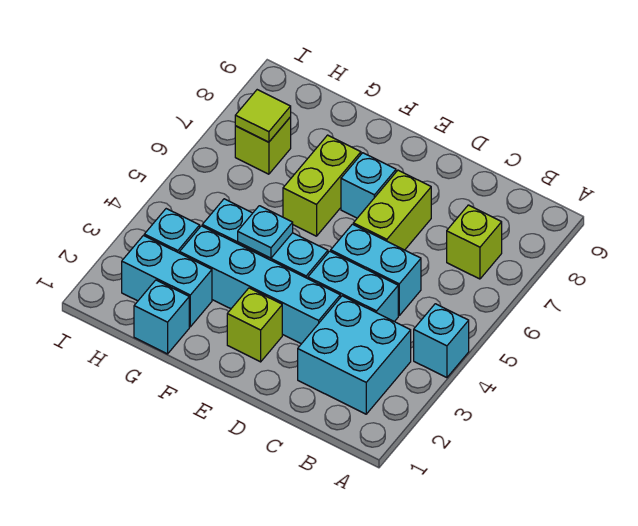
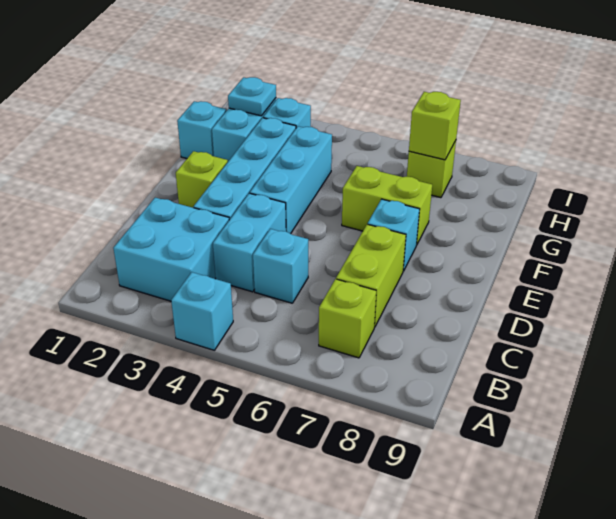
cyan brick C5:D5 level 1 -> cyan brick C5 level 1
lime brick D6:D7 level 1 -> lime brick C7:D7 level 1
cyan plate F4 level 2 -> cyan plate H2 level 2
lime tile H7 level 2 -> lime brick H7 level 2

